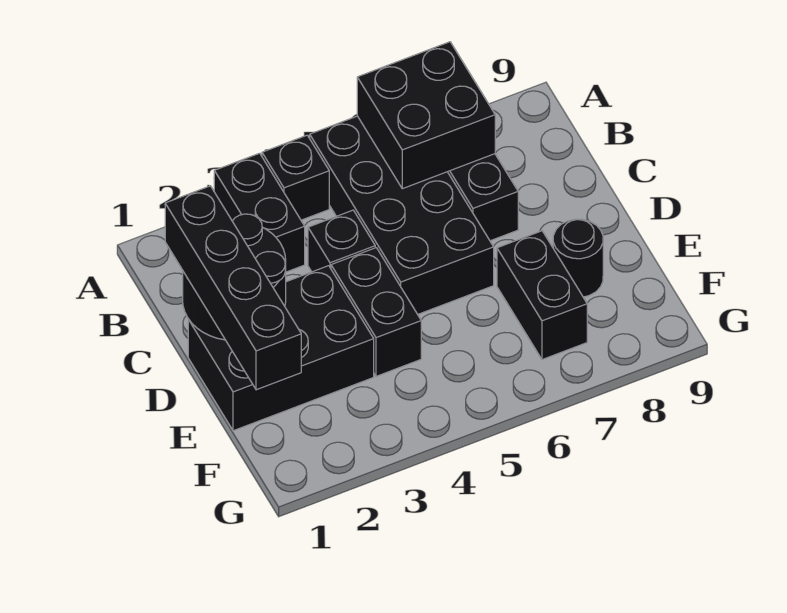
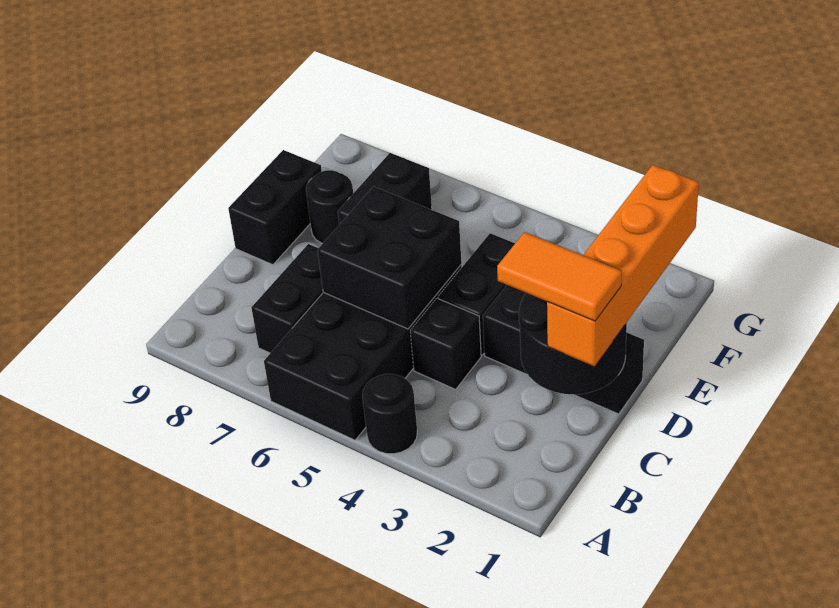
black brick A3:B3 level 1 -> black brick D9:E9 level 1
black brick A4 level 1 -> black round brick A4 level 1
black brick A6:B7 level 2 -> black brick C5:D6 level 2
black brick C1:F1 level 3 -> orange brick C1:F1 level 3
none -> orange tile C1:C2 level 4
black brick D1:E3 level 1 -> black brick D1:D3 level 1

